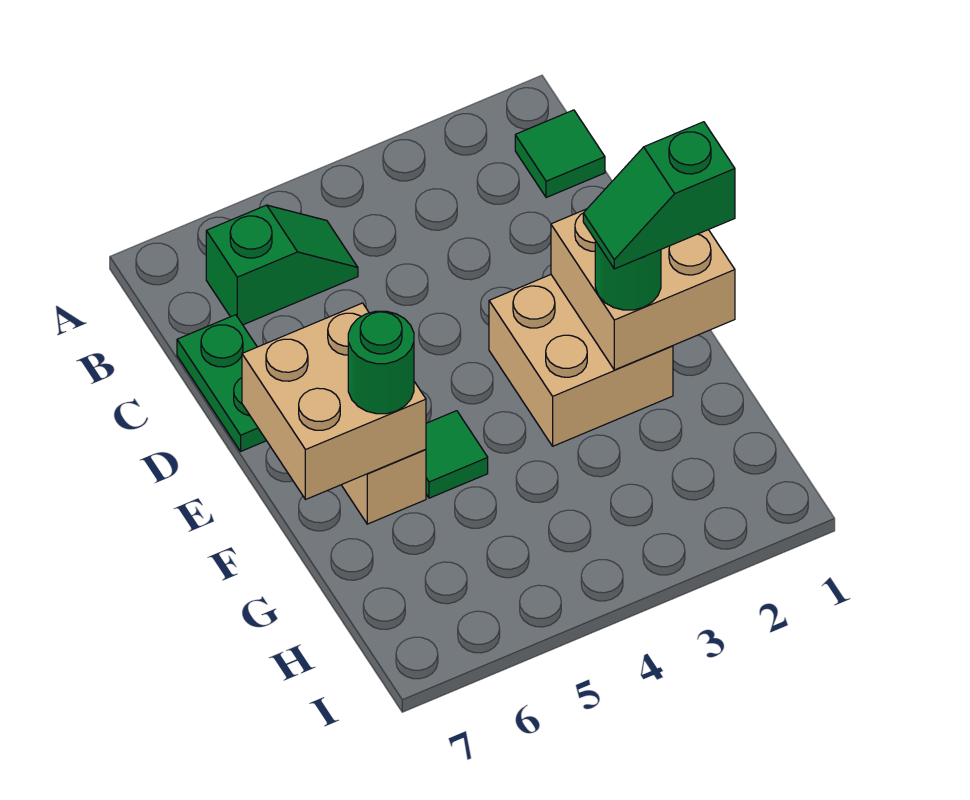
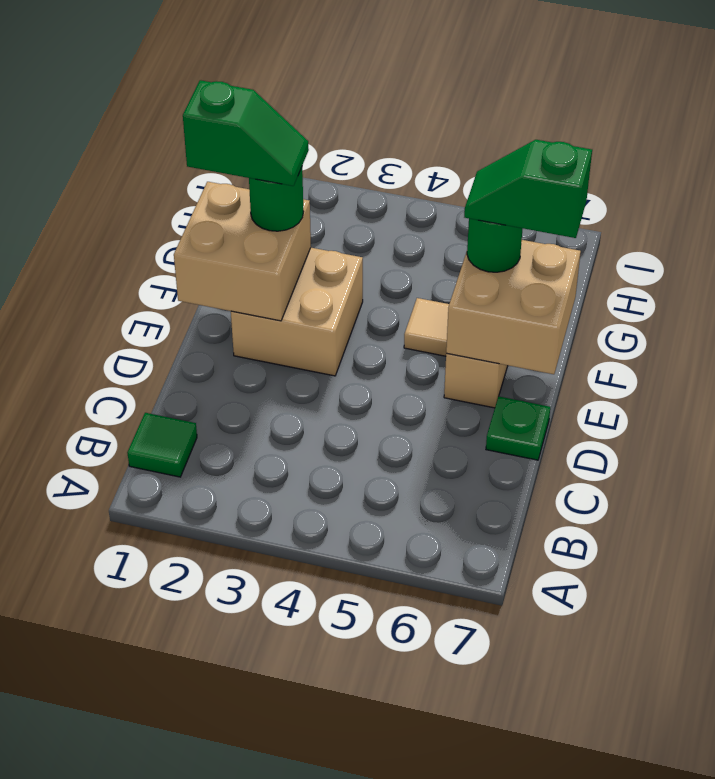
green slope B5:B6 level 1 top 6 -> green slope F6:F7 level 4 top 7
green plate C7:D7 level 1 -> green plate D7 level 1
green tile F5 level 1 -> tan tile F5 level 1

